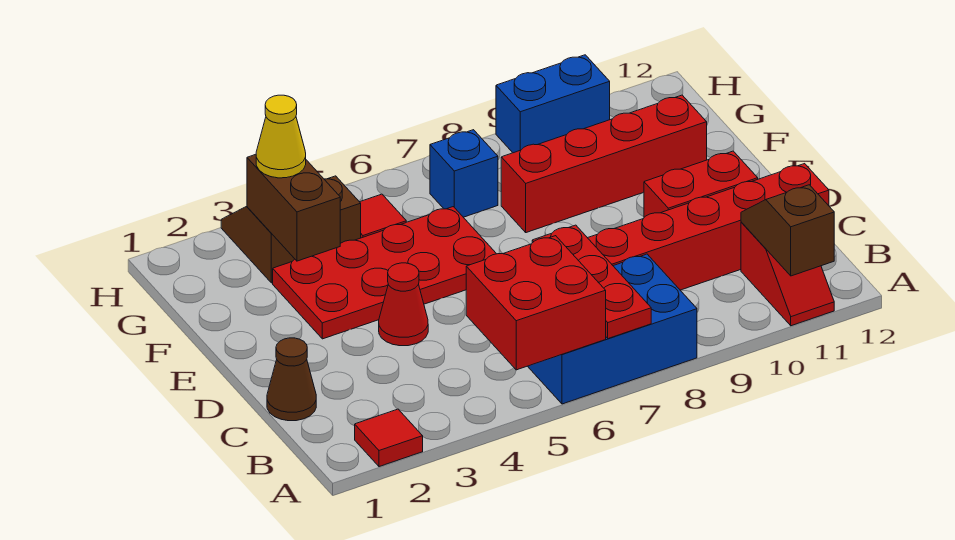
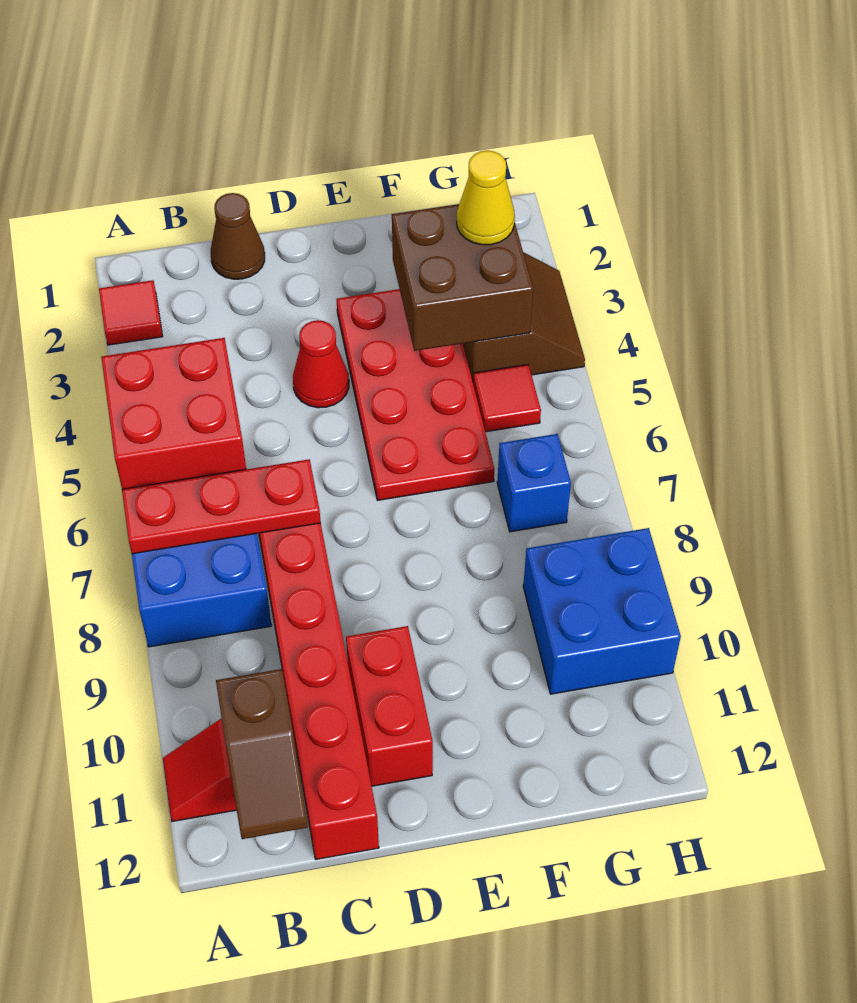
brown slope A11:B11 level 2 top A -> brown slope B11:B12 level 2 top 11
brown brick F3:G3 level 2 -> brown brick F3:G4 level 2
red brick F8:F11 level 1 -> none
blue brick H9:H10 level 1 -> blue brick G9:H10 level 1

